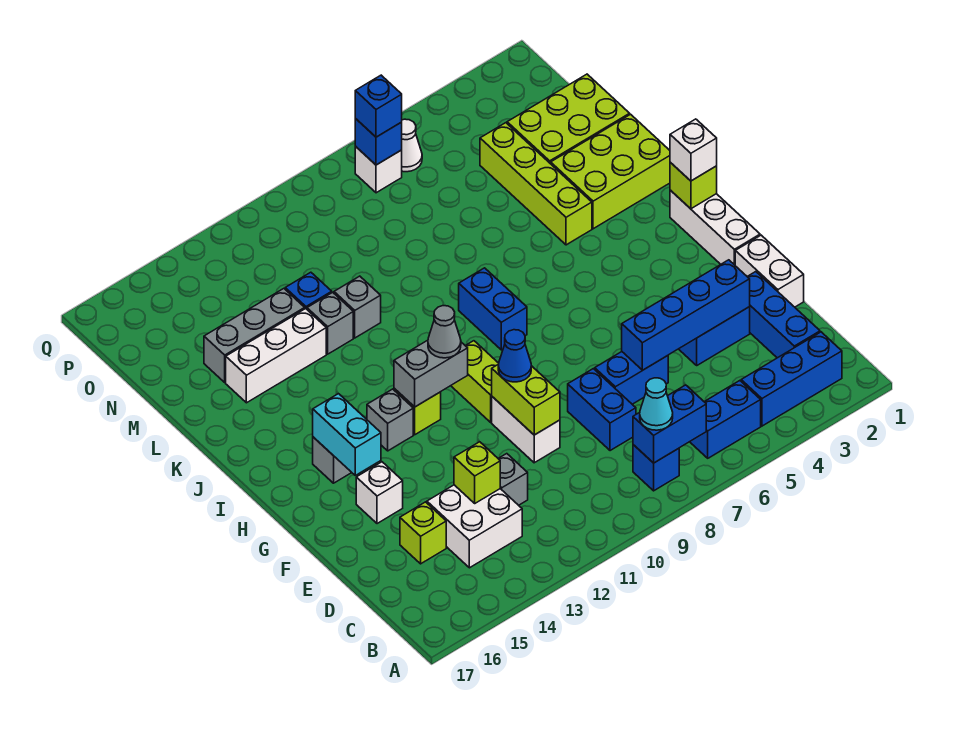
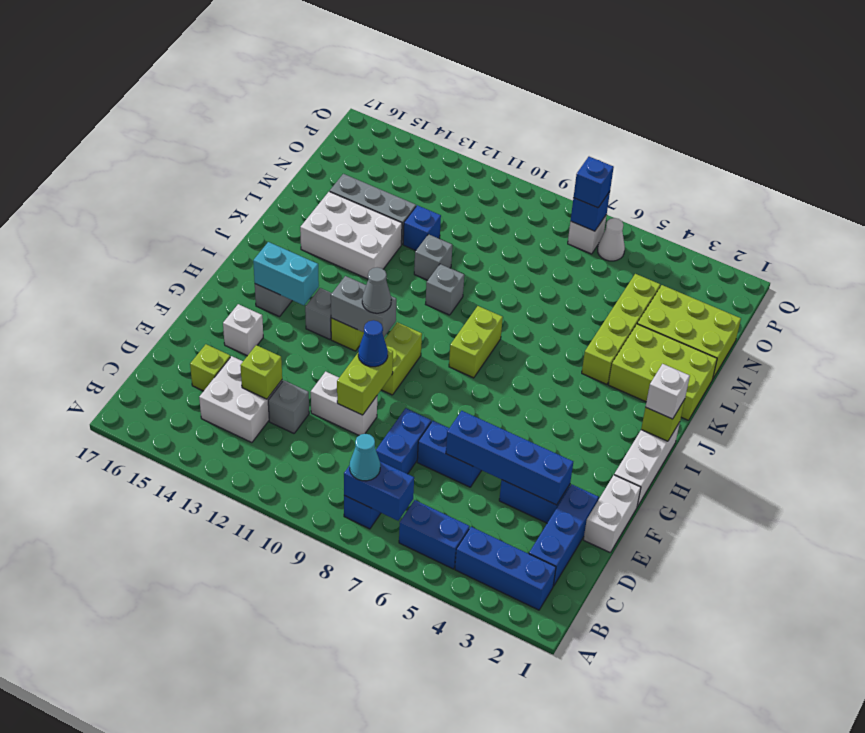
white brick E10:F10 level 1 -> white brick E10:E11 level 1
cyan brick G15:H15 level 2 -> cyan brick H14:H15 level 2
blue brick I8:J8 level 1 -> lime brick I8:J8 level 1
grey brick L12 level 1 -> grey brick K10 level 1
white brick L13:L15 level 1 -> white brick K13:L15 level 1

